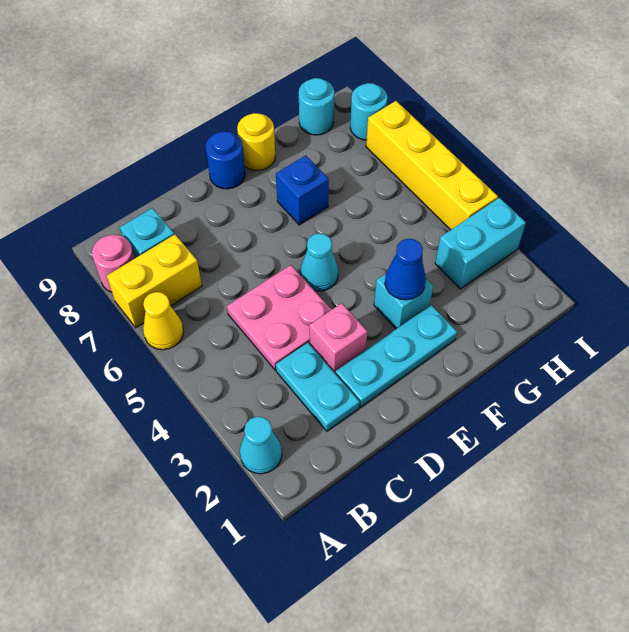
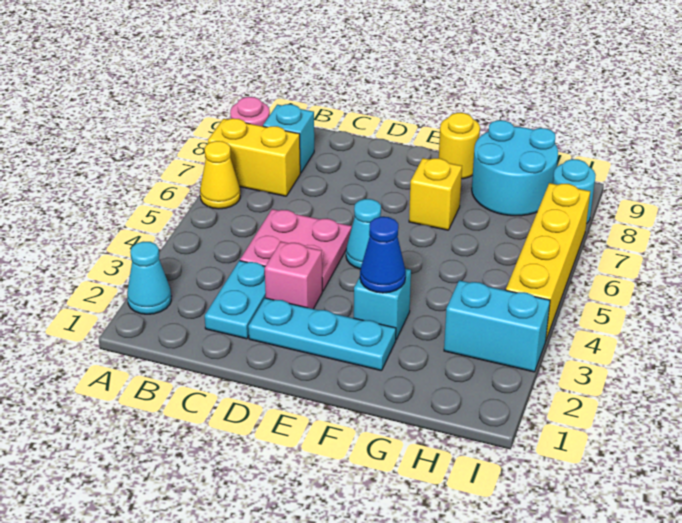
blue round brick E9 level 1 -> none
blue brick F7 level 1 -> yellow brick F7 level 1
cyan round brick H9 level 1 -> cyan round brick G8:H9 level 1

